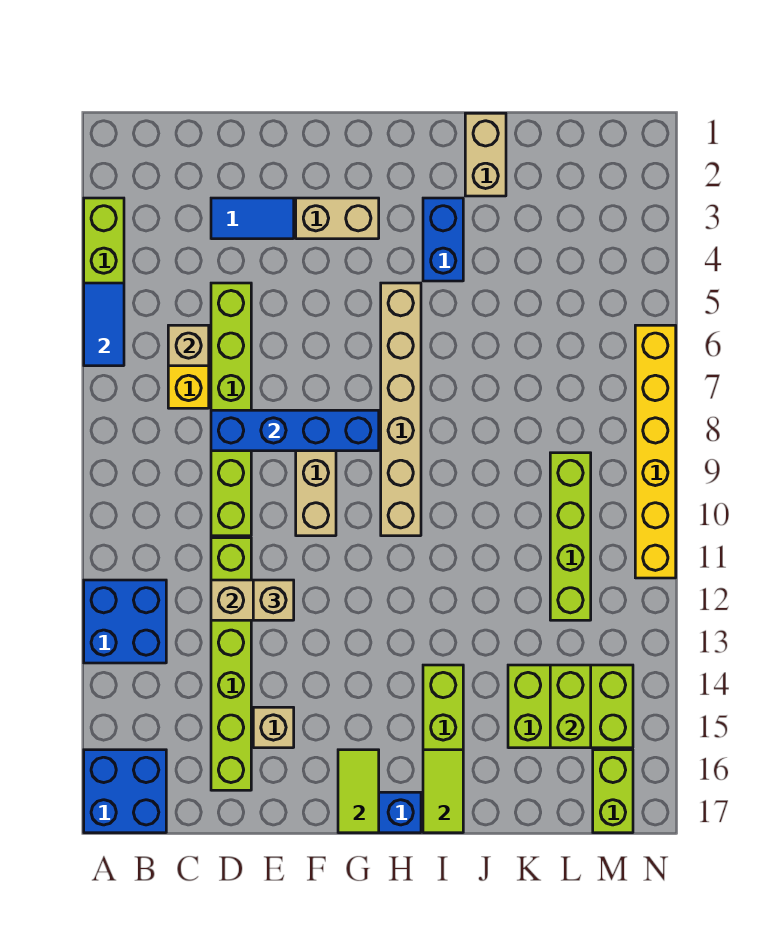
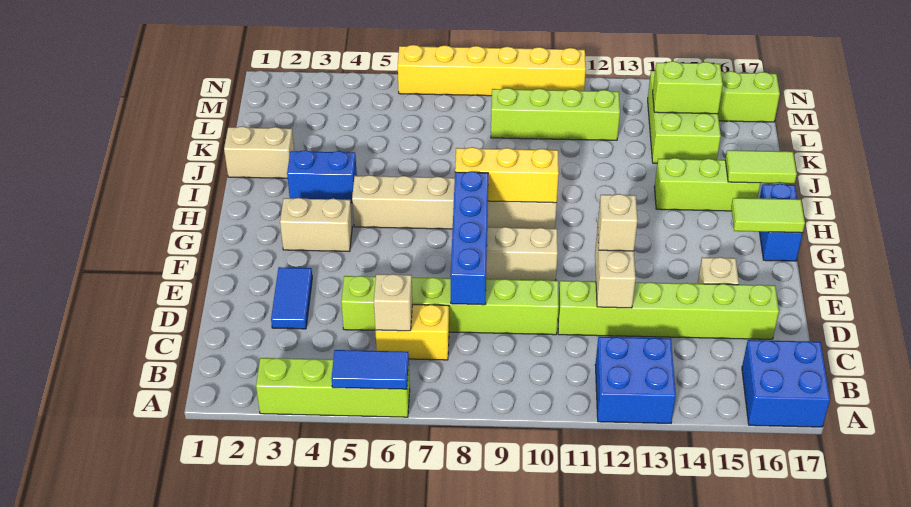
tan brick F3:G3 level 1 -> tan brick G3:G4 level 1
none -> yellow brick H8:H10 level 2

